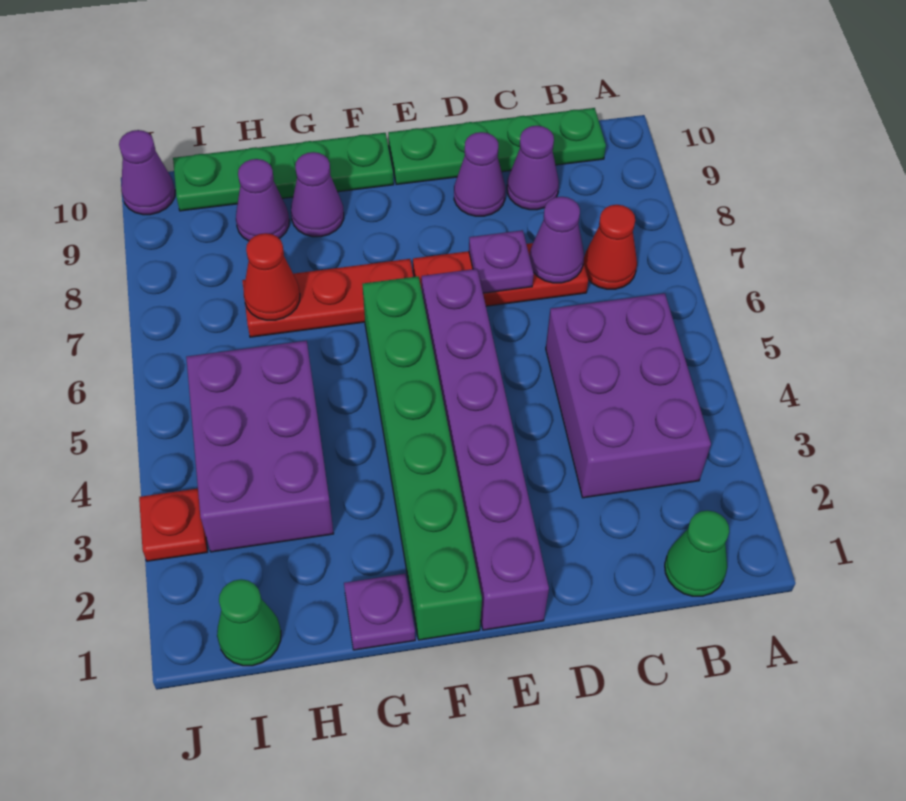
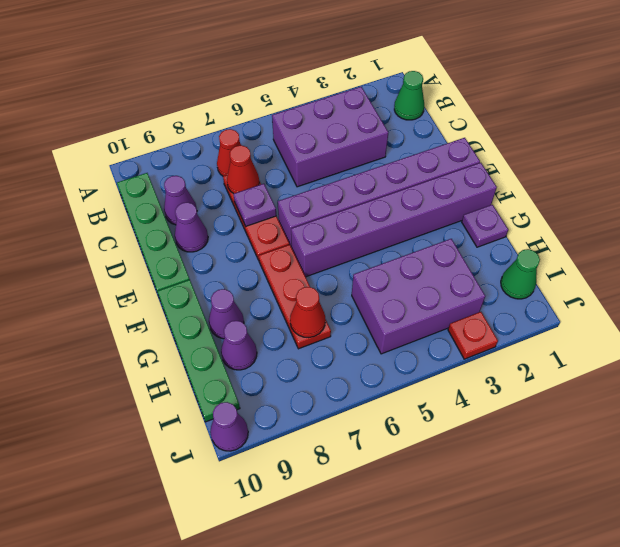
purple cone C7 level 2 -> red cone C7 level 2
green brick F1:F6 level 1 -> purple brick F1:F6 level 1

